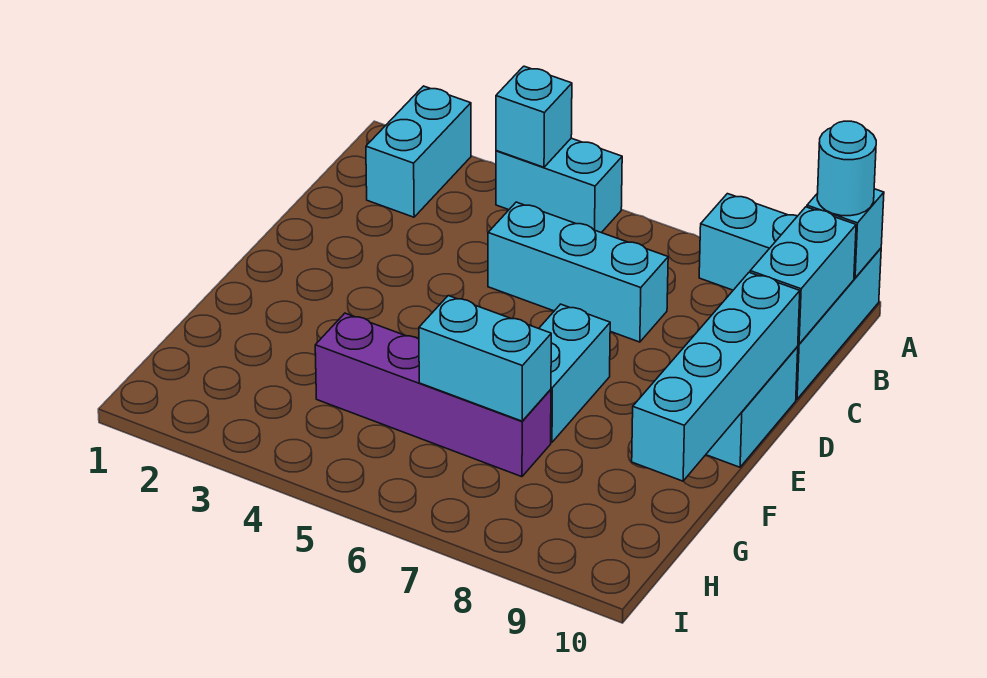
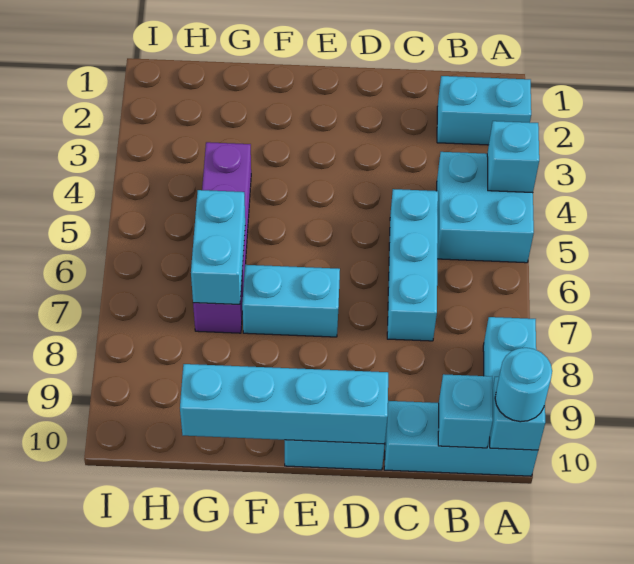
cyan brick A4:A5 level 1 -> cyan brick A4:B5 level 1
cyan brick B10:C10 level 2 -> cyan brick B10 level 2

